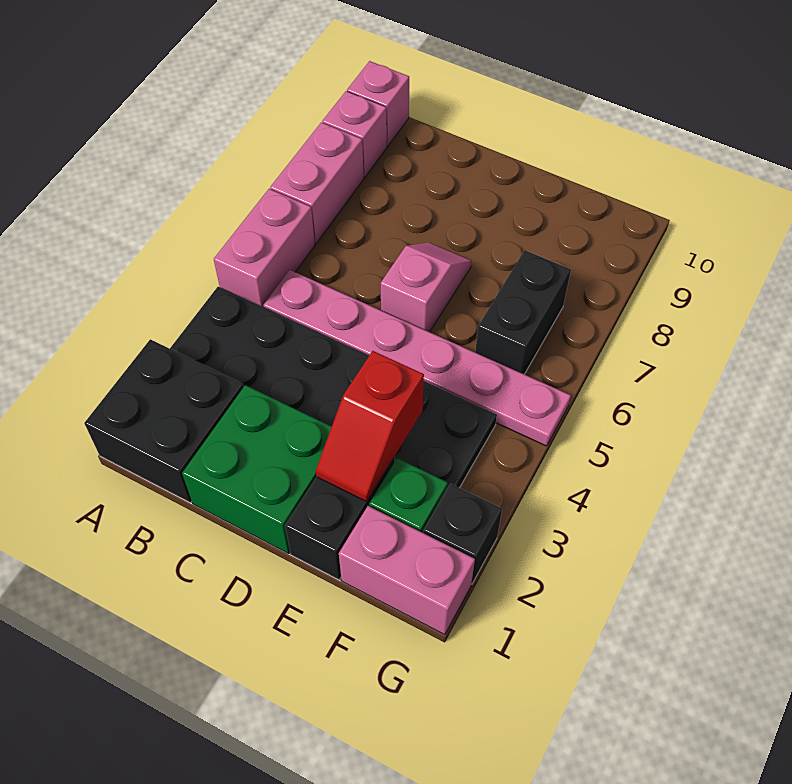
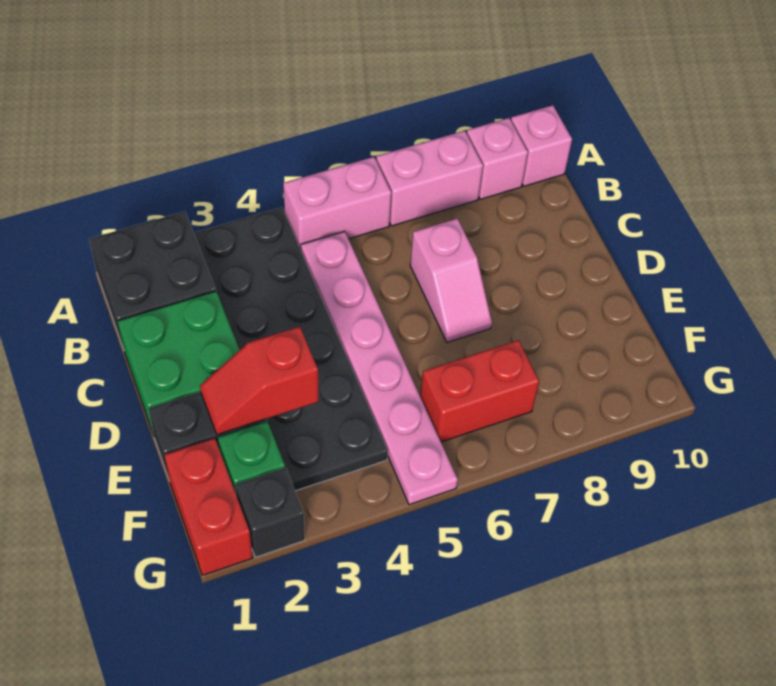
pink slope D6:D7 level 1 top 6 -> pink slope C7:D7 level 1 top C
pink brick F1:G1 level 1 -> red brick F1:G1 level 1
black brick F6:F7 level 1 -> red brick F6:F7 level 1

